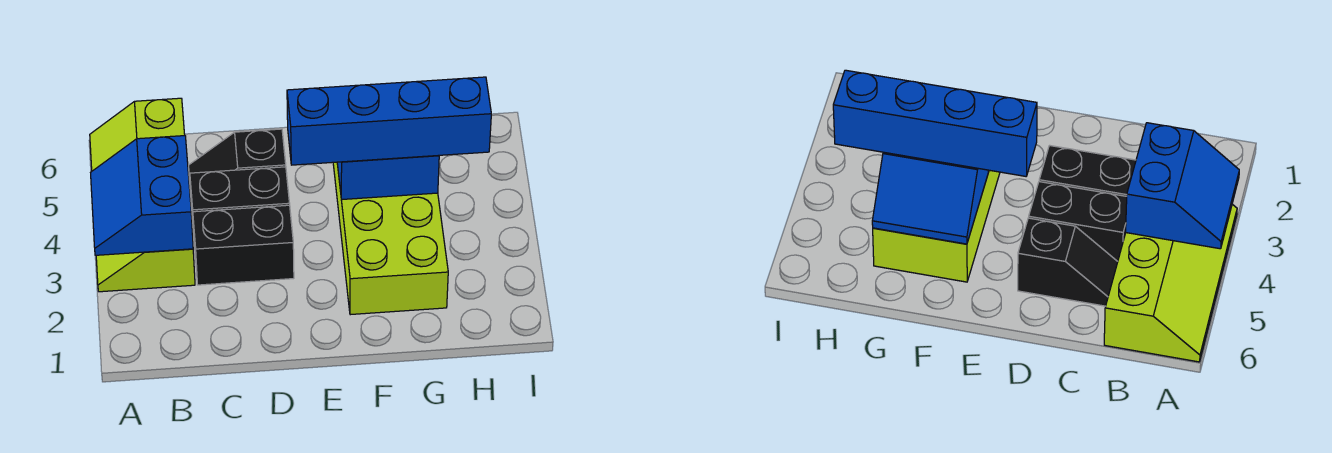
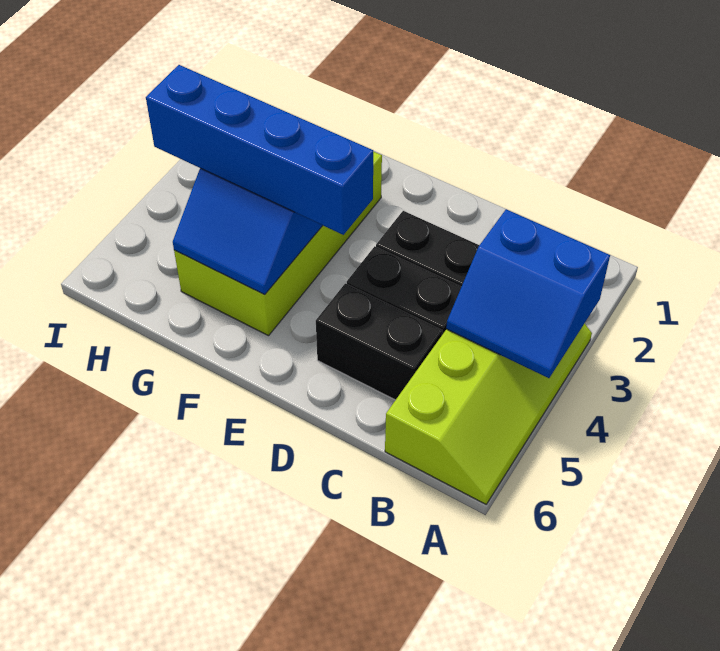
blue slope A3:B4 level 2 top B -> blue slope A3:B4 level 2 top 3
black slope C5:D5 level 1 top D -> black brick C5:D5 level 1

